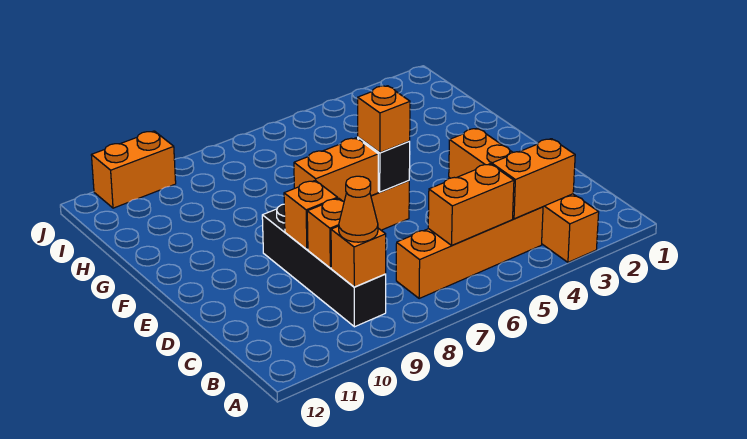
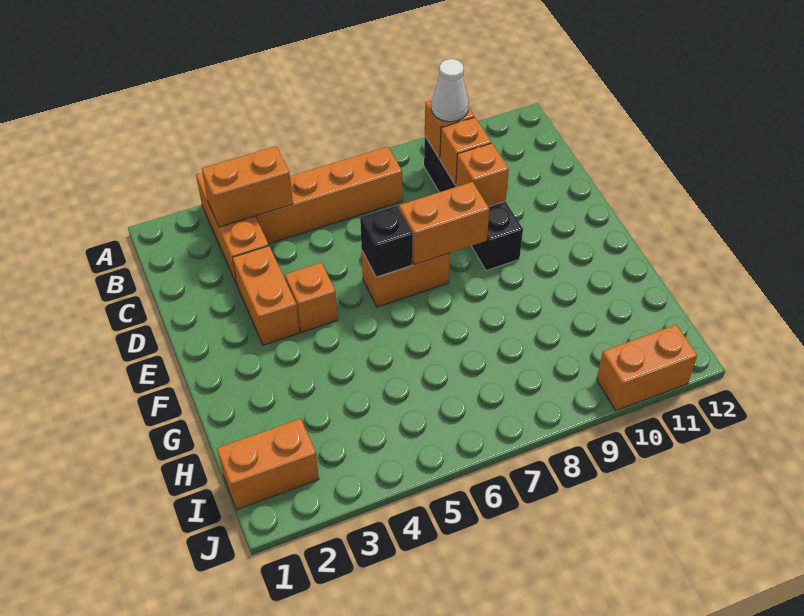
orange brick B5:B6 level 2 -> orange brick I1:I2 level 1
orange cone B9 level 3 -> white cone B9 level 3
orange brick E6 level 3 -> orange brick E4 level 1

